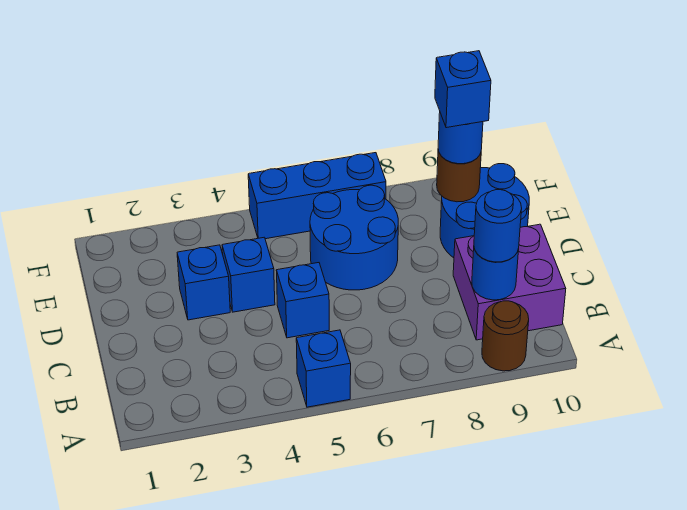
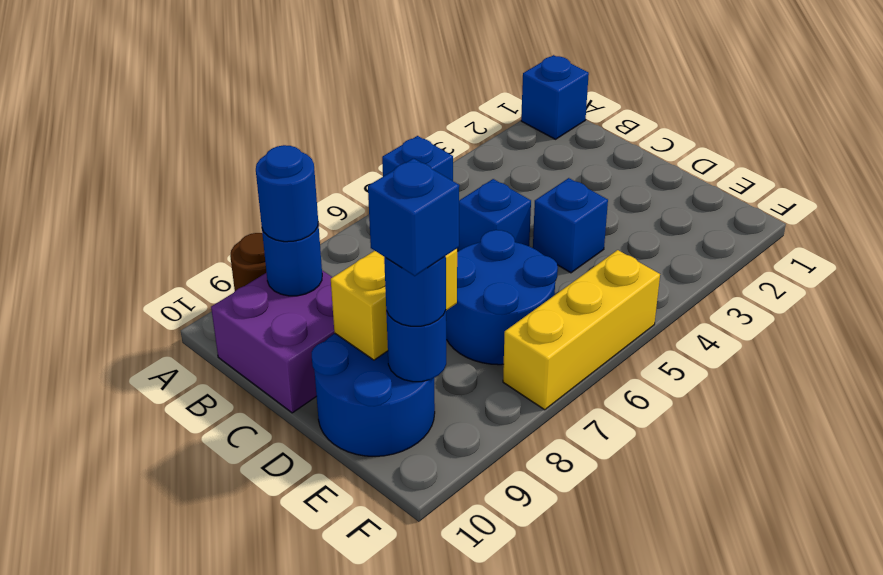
blue brick D3 level 1 -> blue brick A1 level 1
none -> yellow brick D8:D9 level 2
brown round brick E9 level 2 -> blue round brick E9 level 2
blue brick F5:F7 level 1 -> yellow brick F5:F7 level 1

